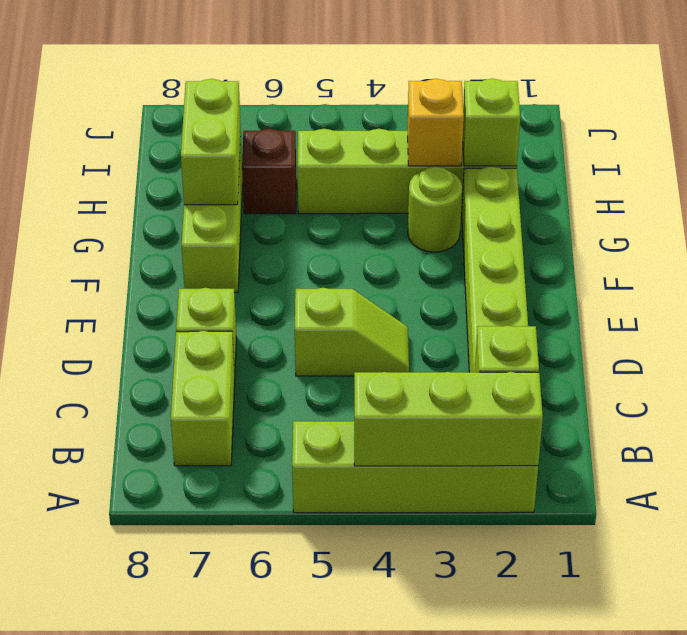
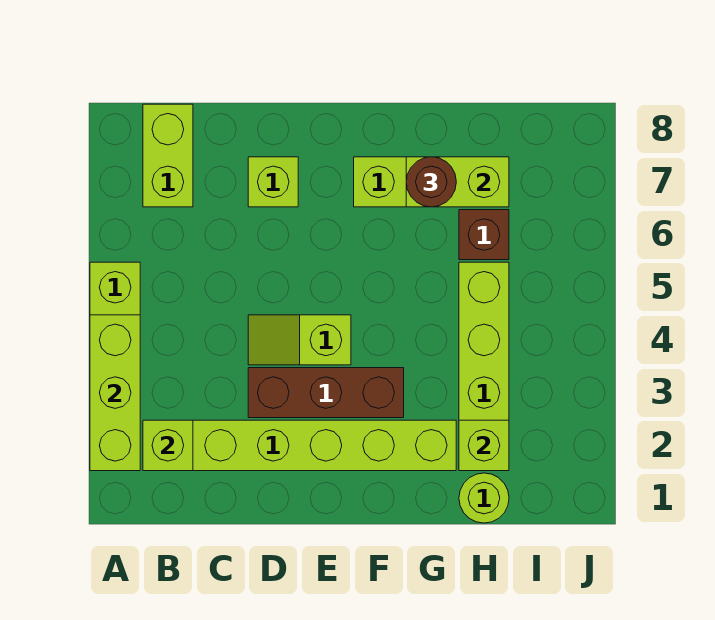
lime brick B7:C7 level 1 -> lime brick B7:B8 level 1
none -> brown brick D3:F3 level 1
lime slope D4:D5 level 1 top 5 -> lime slope D4:E4 level 1 top E
lime round brick G3 level 1 -> lime round brick H1 level 1
none -> brown round brick G7 level 3
yellow brick H3 level 2 -> none

